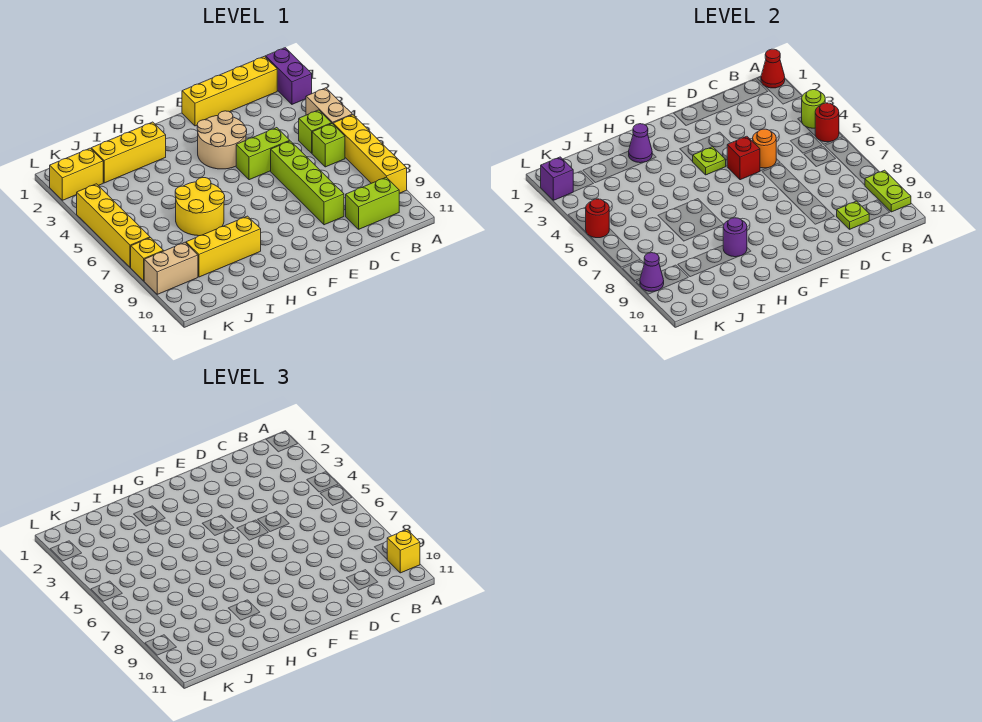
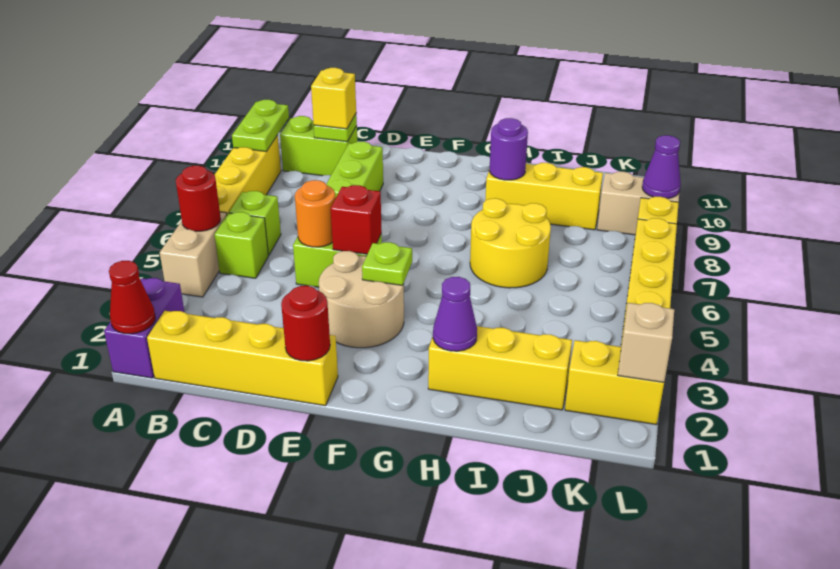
lime round brick A4 level 2 -> none
yellow brick A10 level 3 -> yellow brick C10 level 3
purple brick L2 level 2 -> tan brick L2 level 2
red round brick L5 level 2 -> red round brick E1 level 2

